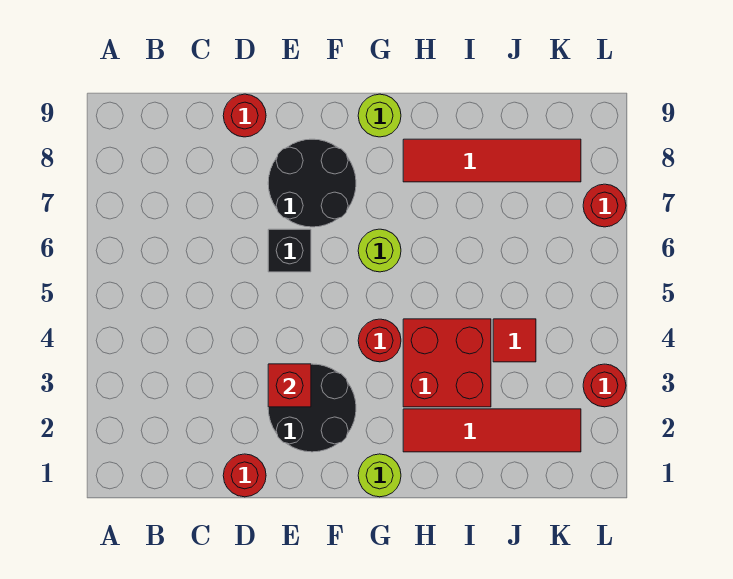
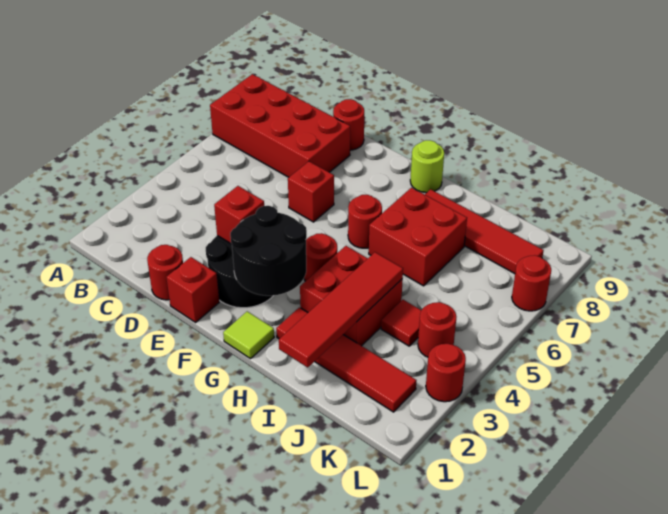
none -> red brick A7:D8 level 1
none -> red brick E1 level 1
black brick E6 level 1 -> red brick E6 level 1
black round brick E7:F8 level 1 -> black round brick F2:G3 level 2
lime round brick G1 level 1 -> lime tile G1 level 1
lime round brick G6 level 1 -> red round brick G6 level 1
none -> red brick H6:I7 level 1
none -> red tile I1:I4 level 2
none -> red round brick K4 level 1

